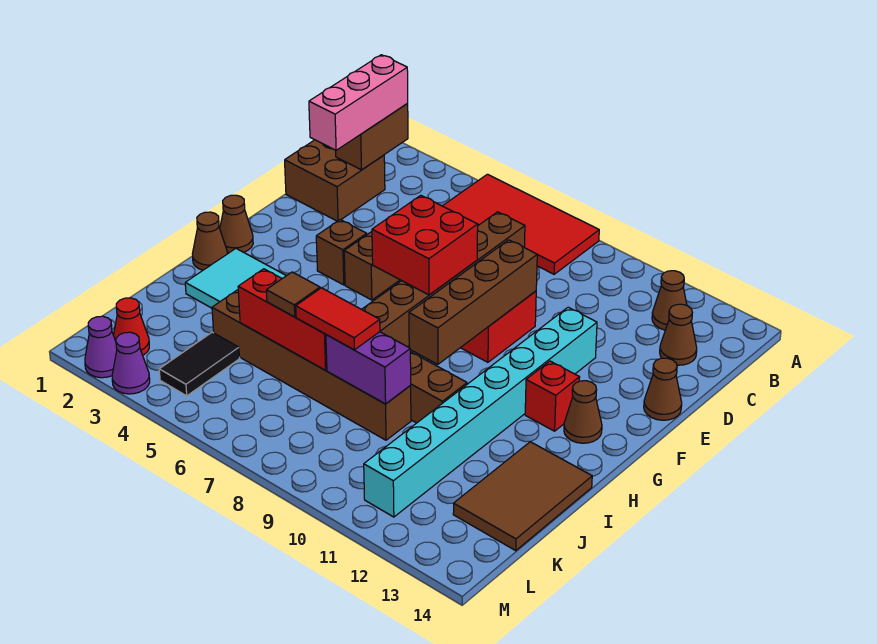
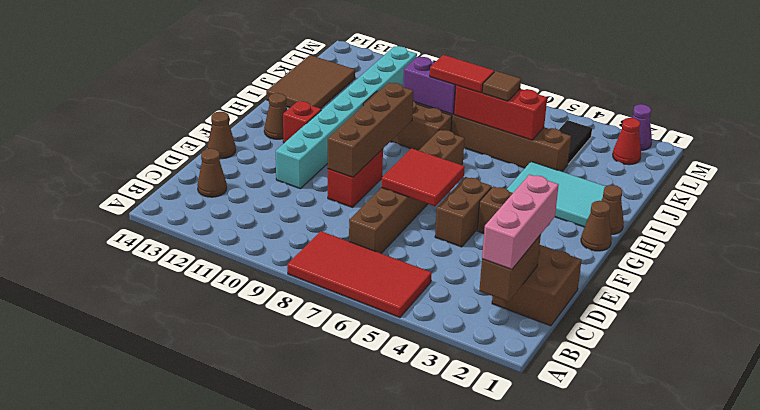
brown cone B12 level 1 -> none
red brick E6:F7 level 2 -> red tile E6:F7 level 2
purple cone M3 level 1 -> none

